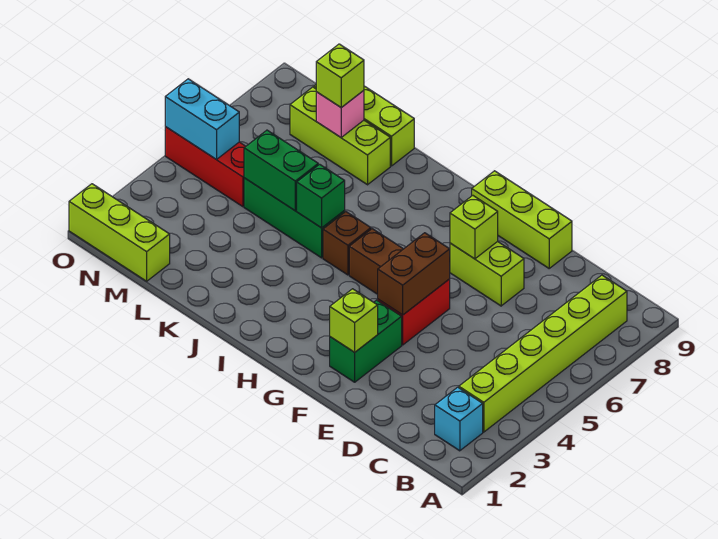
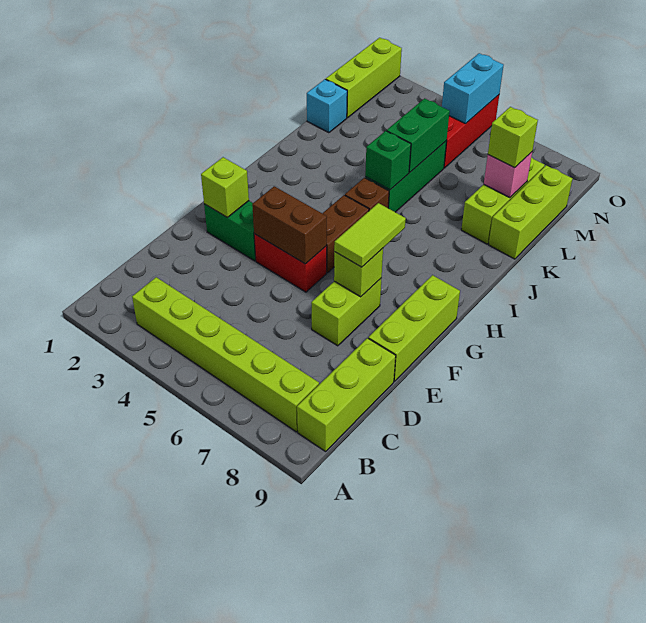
cyan brick B2 level 1 -> cyan brick L1 level 1
none -> lime brick B9:D9 level 1
none -> lime tile F7:G7 level 3

